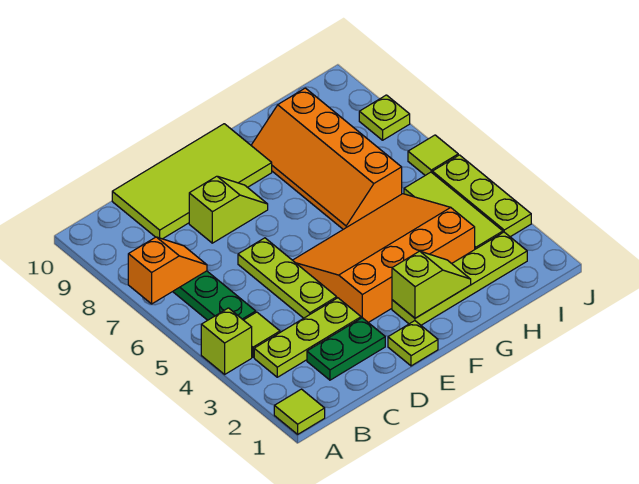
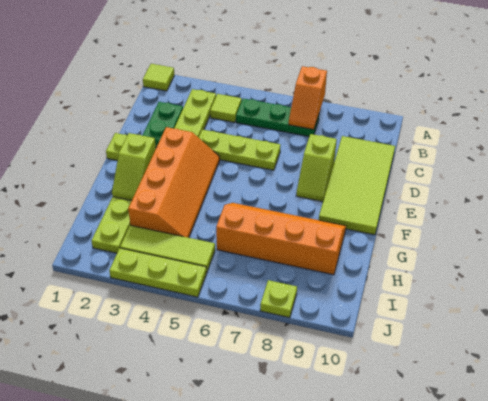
lime brick A4 level 1 -> none
orange slope E3:H5 level 1 top 3 -> orange slope E3:H4 level 1 top 3
lime tile J6 level 1 -> none

